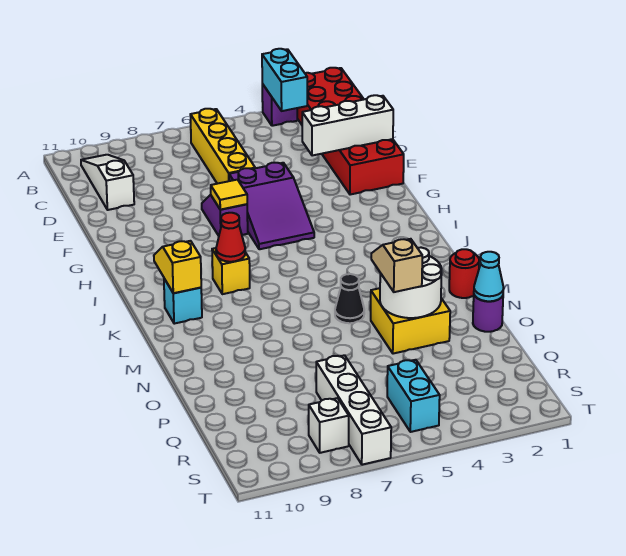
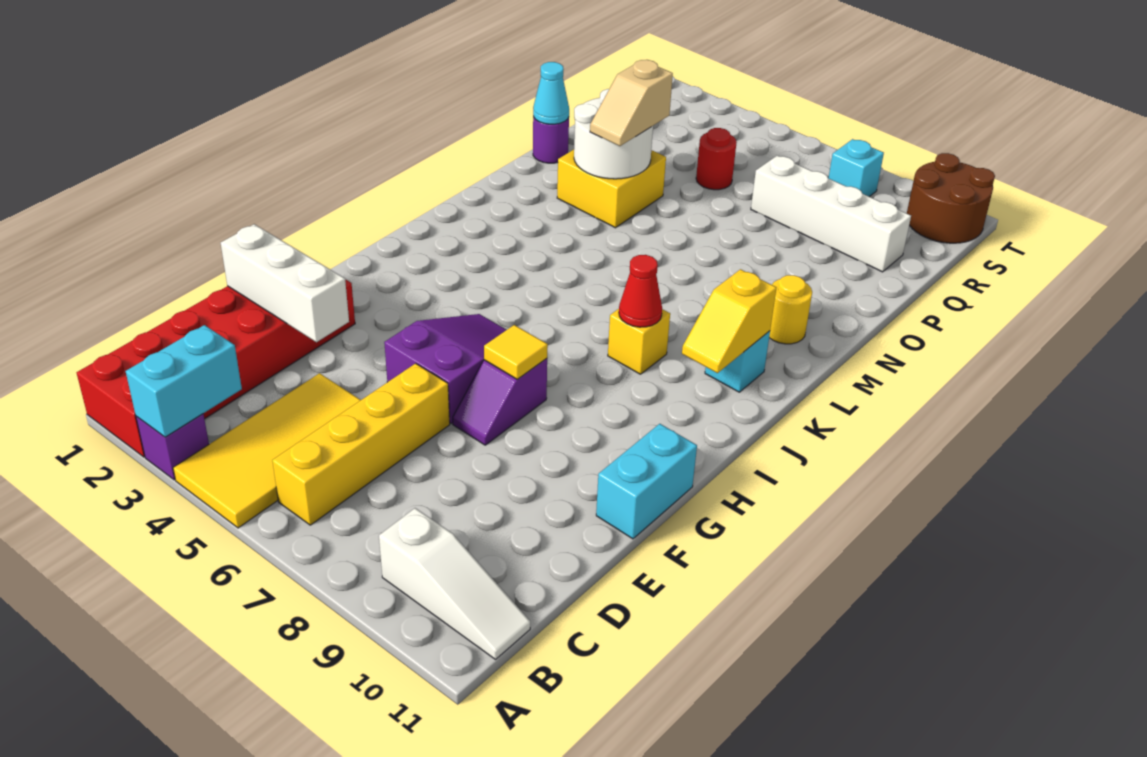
none -> yellow tile A4:D5 level 1
white slope B10:D10 level 1 top D -> white slope B9:B11 level 1 top 9
red round brick M1 level 1 -> red round brick Q5 level 1
black cone M5 level 1 -> none
none -> yellow round brick M10 level 1
white brick Q7:T7 level 1 -> white brick Q7:Q10 level 1
cyan brick R5:S5 level 1 -> cyan brick F11:G11 level 1
white brick S8 level 1 -> cyan brick S8 level 1
none -> brown round brick S10:T11 level 1

